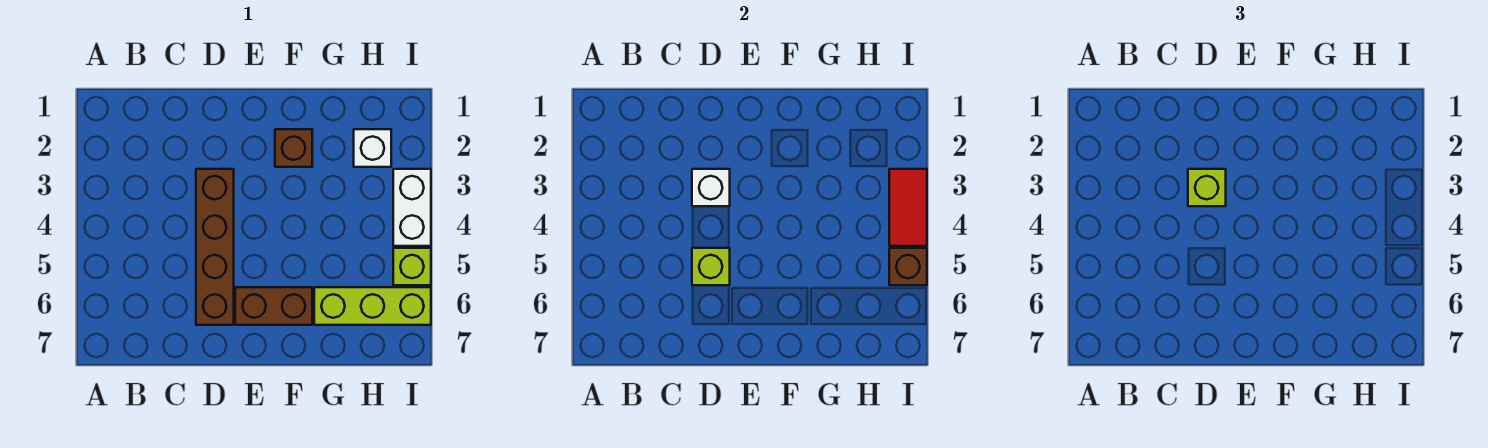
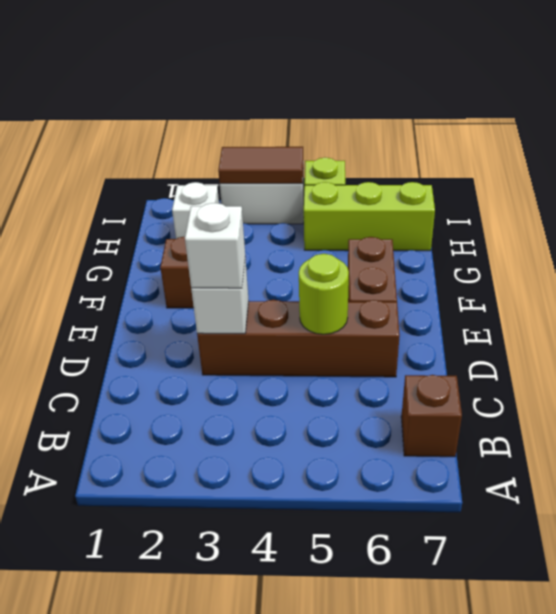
lime brick D3 level 3 -> white brick D3 level 3
lime brick D5 level 2 -> lime round brick D5 level 2
lime brick G6:I6 level 1 -> lime brick H5:H7 level 1
red tile I3:I4 level 2 -> brown tile I3:I4 level 2
brown brick I5 level 2 -> brown brick B7 level 1

